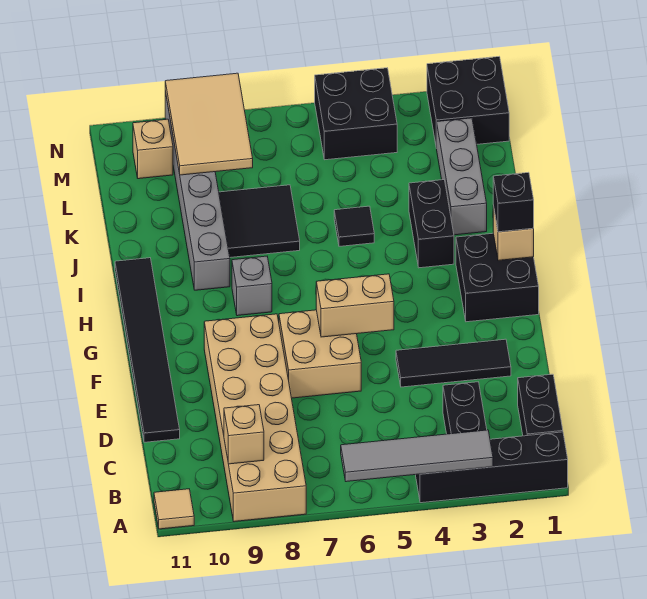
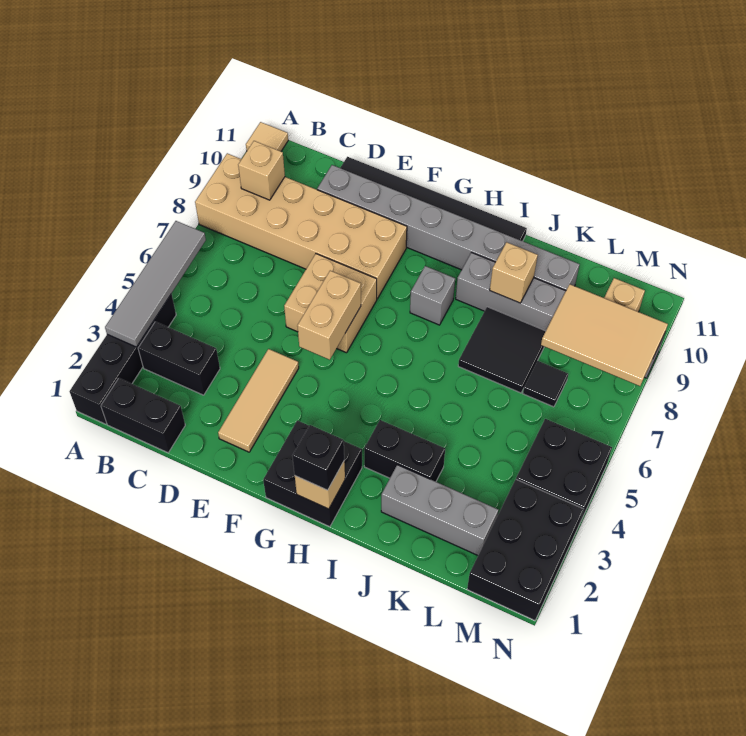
none -> grey brick D10:K10 level 1
black tile E2:E4 level 1 -> tan tile E2:E4 level 1
black tile J5 level 1 -> black tile L7 level 1
none -> tan brick J9 level 2
black brick M1:N2 level 1 -> black brick M1:N3 level 1

